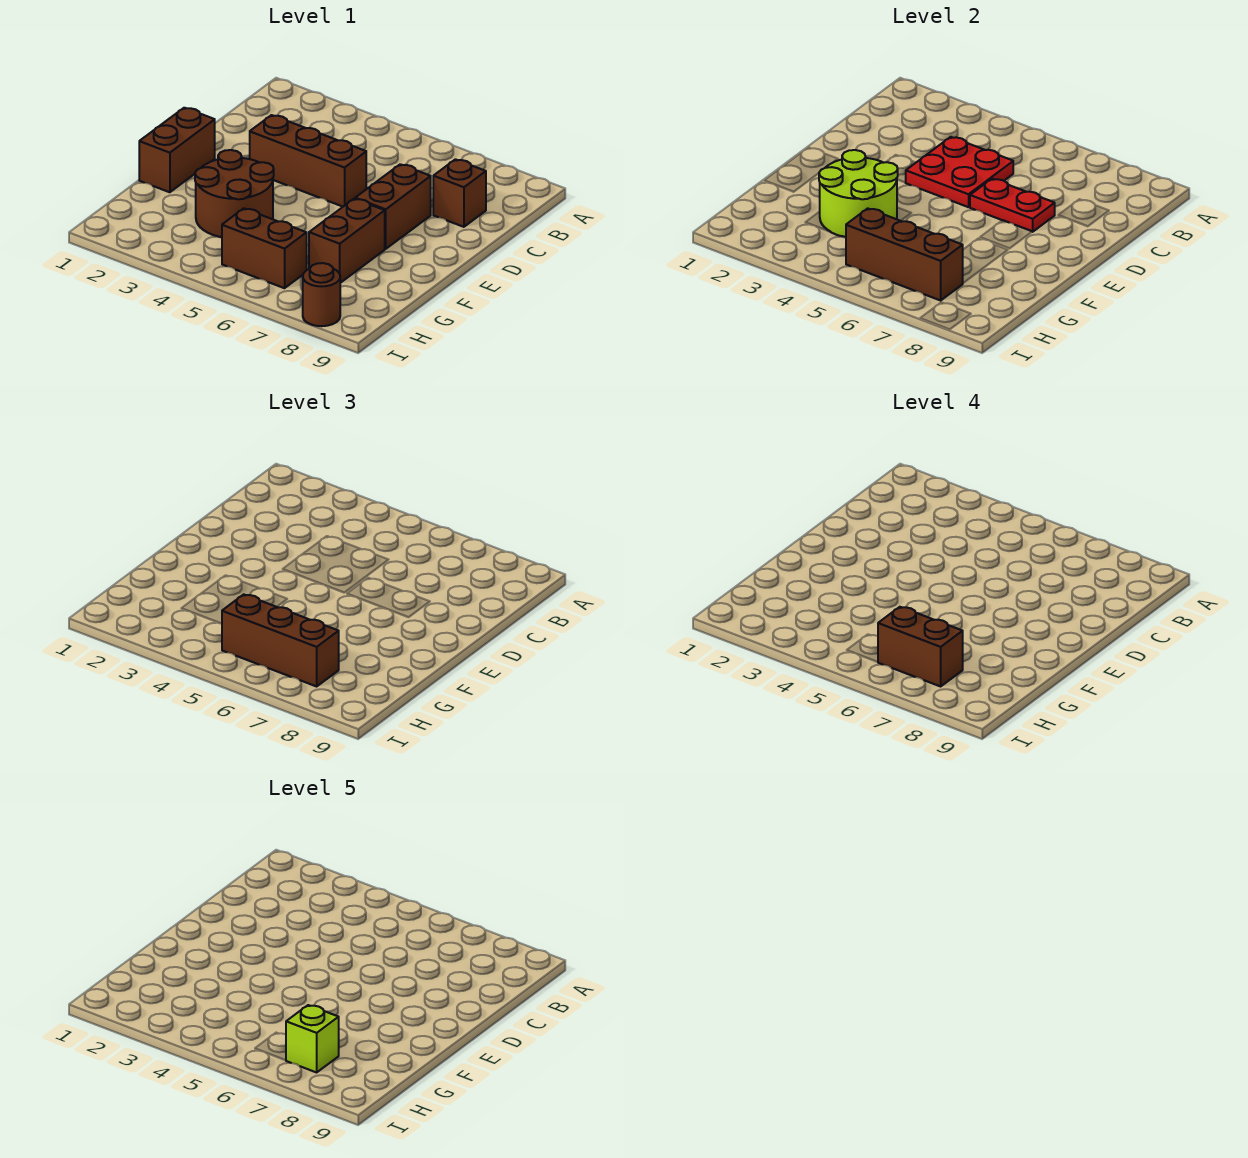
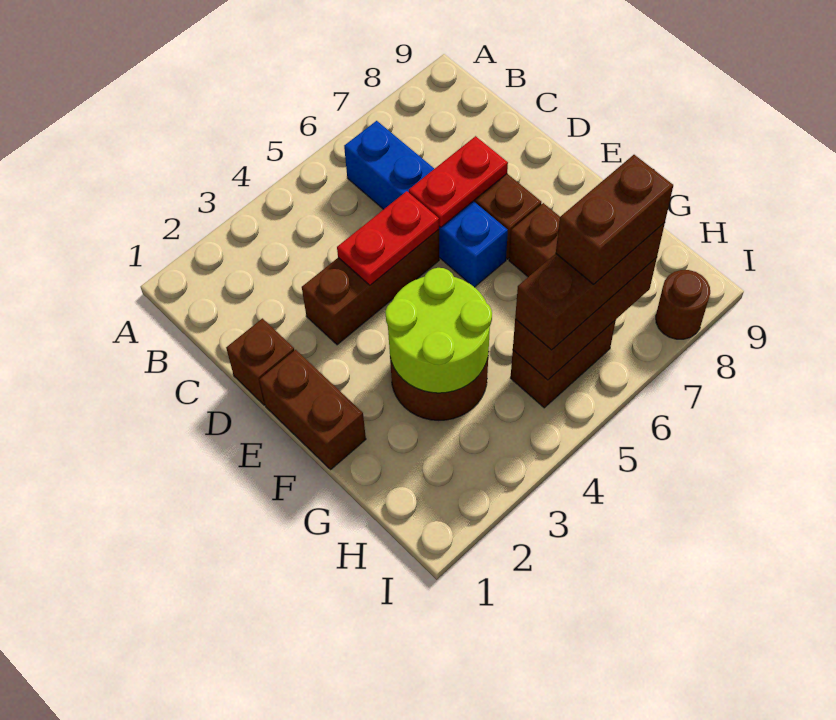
none -> blue brick B6:E6 level 1
red plate C4:D5 level 2 -> red plate D4:D5 level 2
brown brick C8 level 1 -> brown brick D1 level 1
lime brick H7 level 5 -> none

